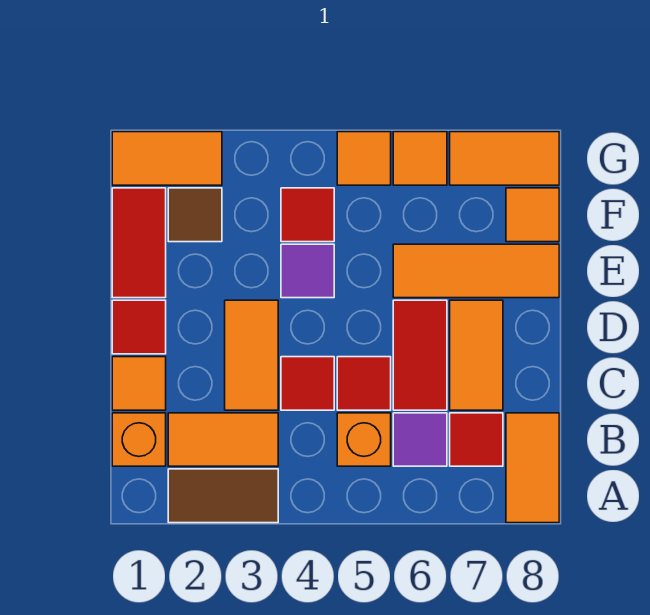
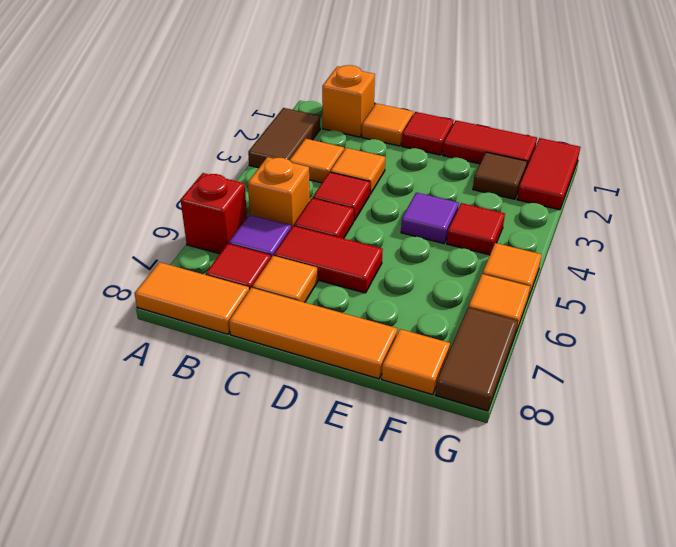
none -> red brick A6 level 1
orange tile B2:B3 level 1 -> orange tile B3 level 1
orange tile C3:D3 level 1 -> orange tile C3 level 1
orange tile C7:D7 level 1 -> orange tile C7 level 1
orange tile E6:E8 level 1 -> orange tile C8:E8 level 1
orange tile G1:G2 level 1 -> red tile G1:G2 level 1
orange tile G7:G8 level 1 -> brown tile G7:G8 level 1

